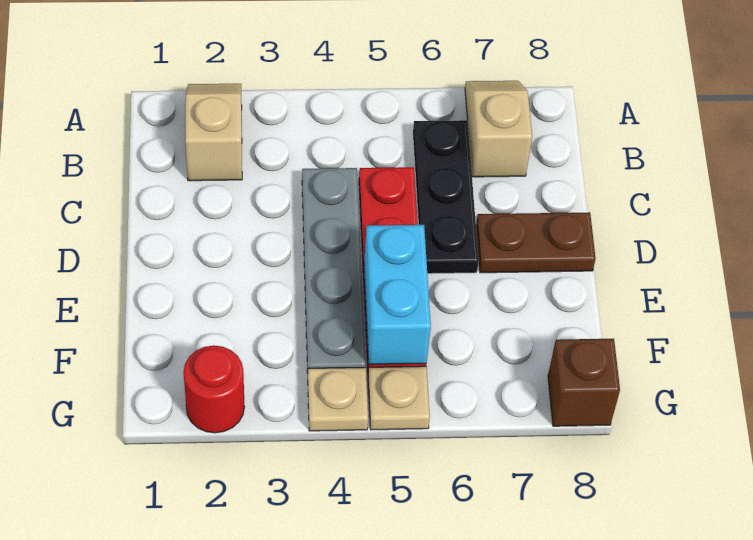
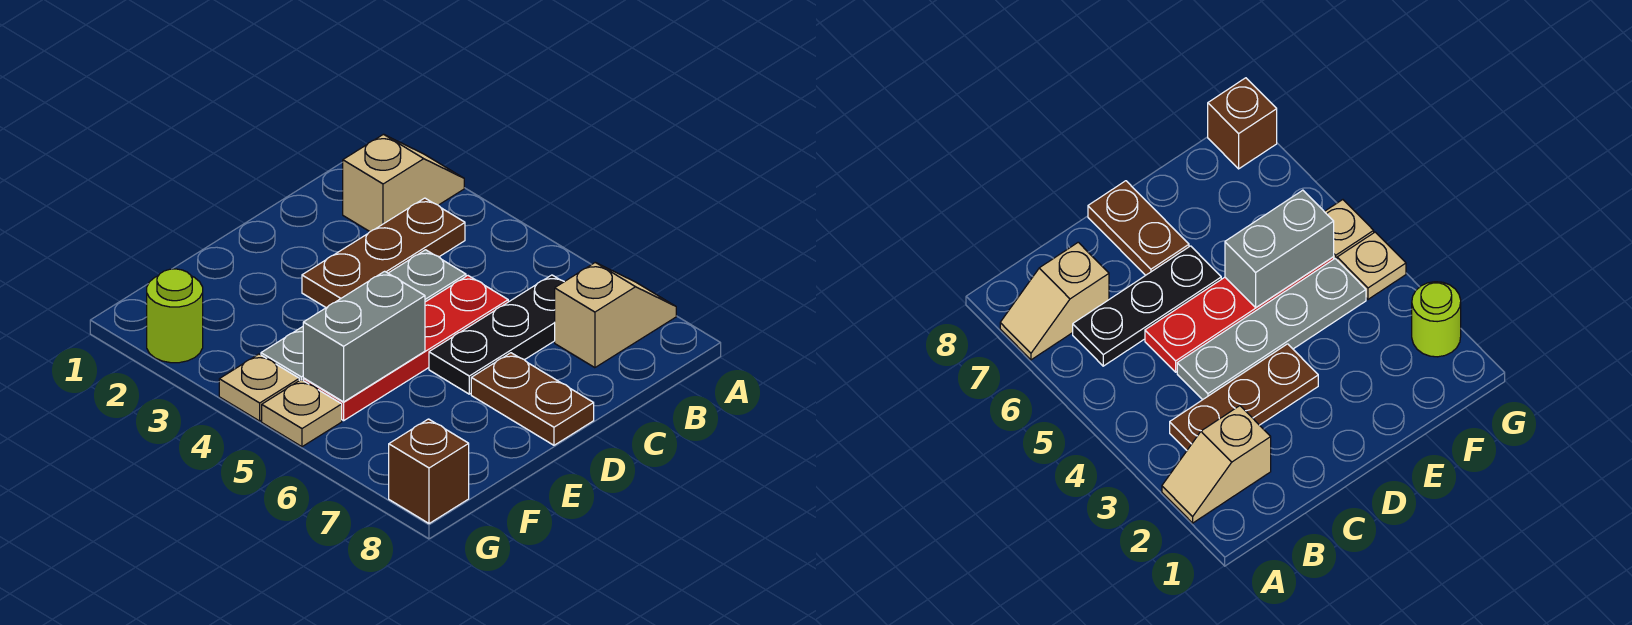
none -> brown plate B3:D3 level 1
cyan brick E5:F5 level 2 -> grey brick E5:F5 level 2
red round brick G2 level 1 -> lime round brick G2 level 1

